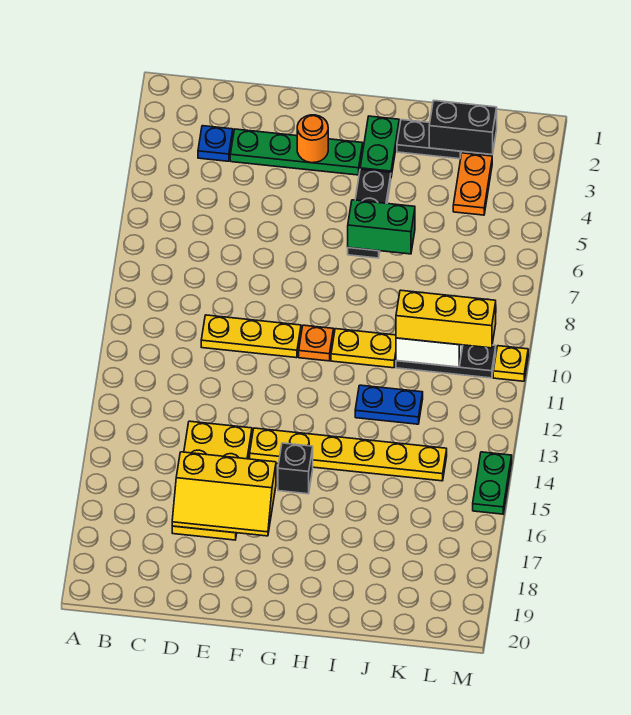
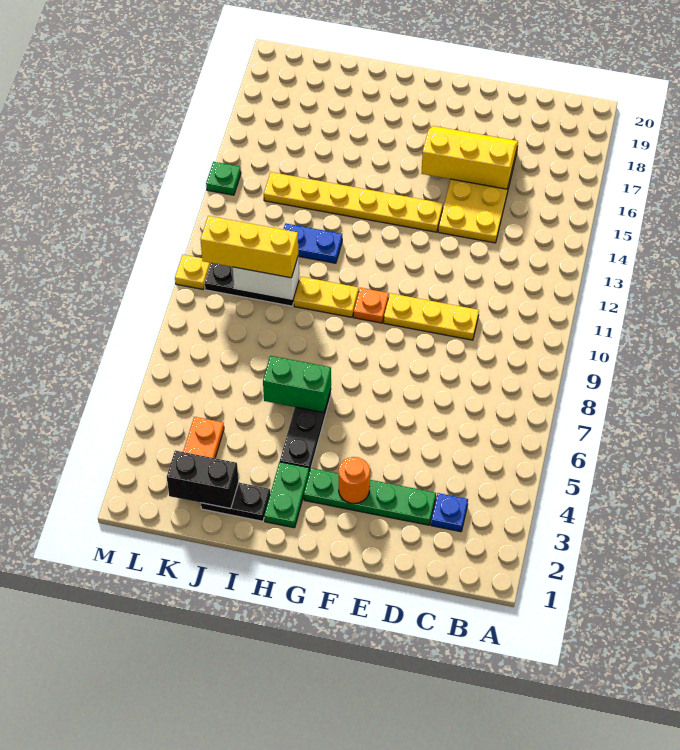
black brick G15 level 1 -> none
green plate M14:M15 level 1 -> green plate M14 level 1

